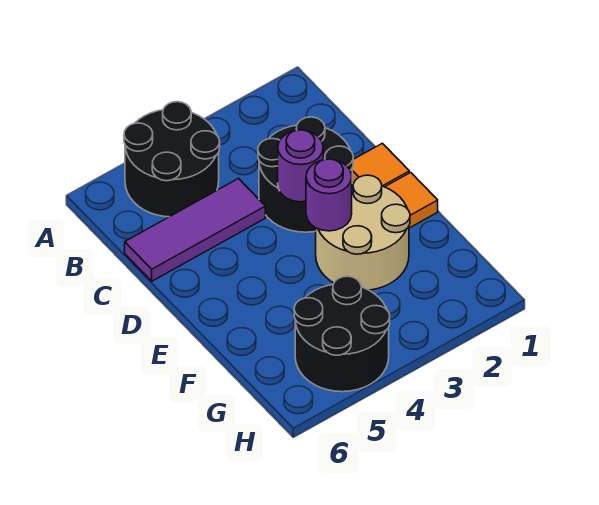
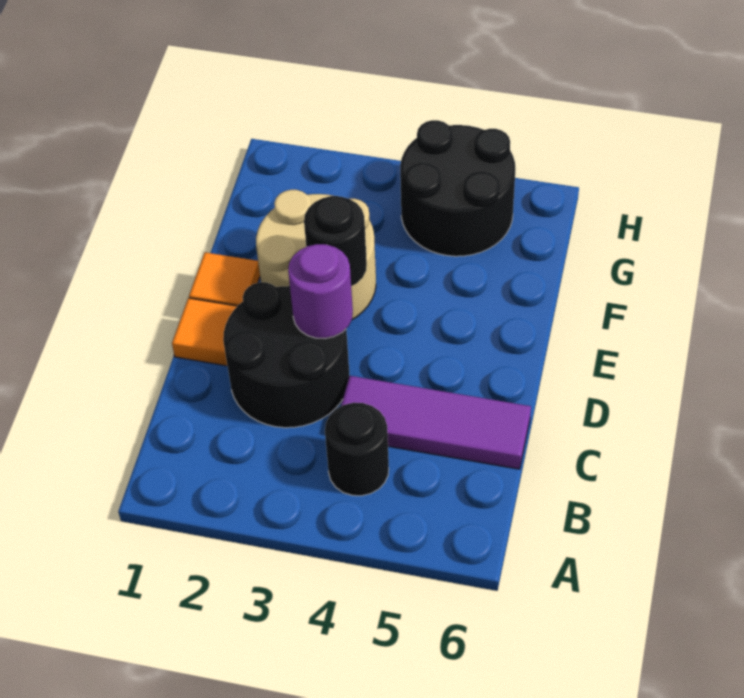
black round brick A4:B5 level 1 -> black round brick B4 level 1
purple round brick E3 level 2 -> black round brick E3 level 2

